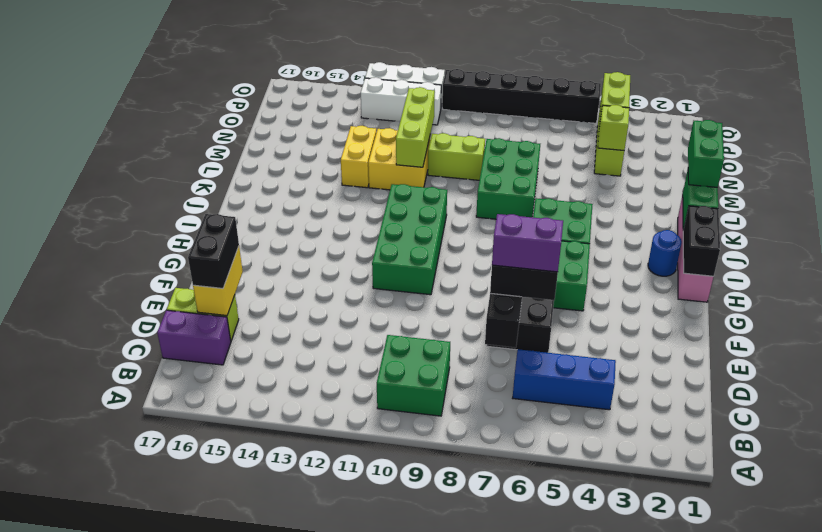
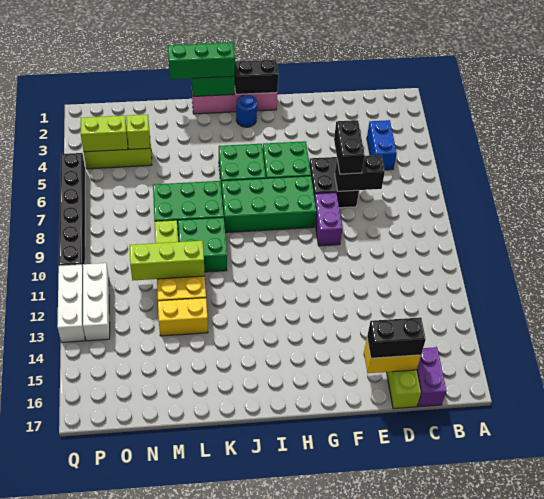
green brick B9:C10 level 1 -> green brick K9:L10 level 1
blue brick C4:C6 level 1 -> blue brick C4:C5 level 1
purple brick E6:E7 level 4 -> purple brick F8:F9 level 1
green brick G10:J11 level 1 -> green brick G7:J8 level 1
green brick K1:L1 level 3 -> green brick J1:L1 level 3

